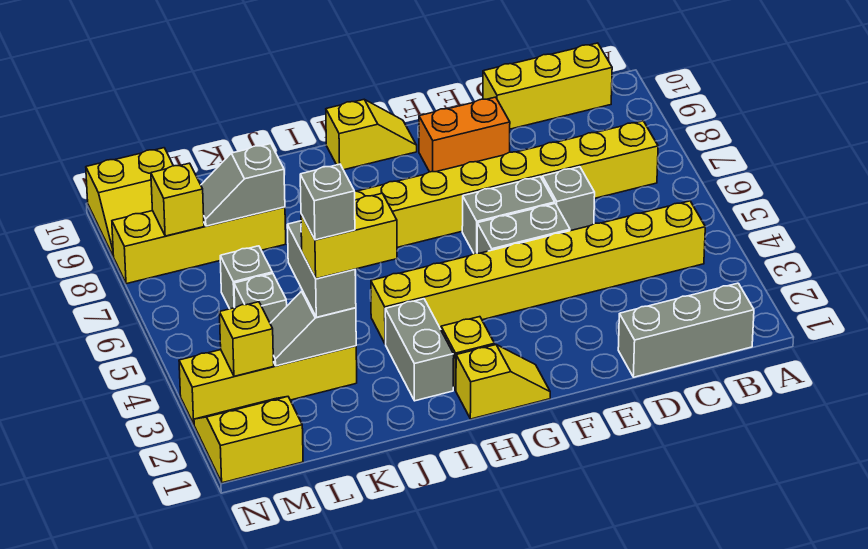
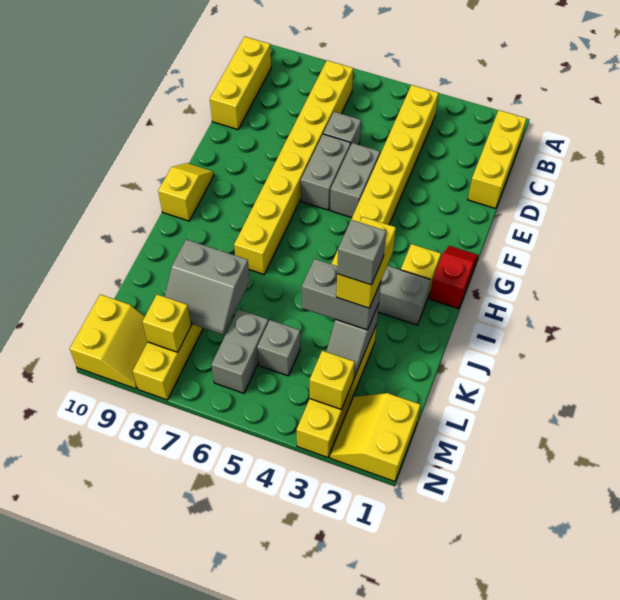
grey brick B1:D1 level 1 -> yellow brick B1:D1 level 1
orange brick E9:F9 level 1 -> none
yellow slope G1:H1 level 1 top H -> red slope G1:H1 level 1 top H
grey slope K8:L8 level 2 top K -> grey slope K7:L8 level 2 top K
grey brick L6 level 1 -> grey brick L6:M6 level 1

